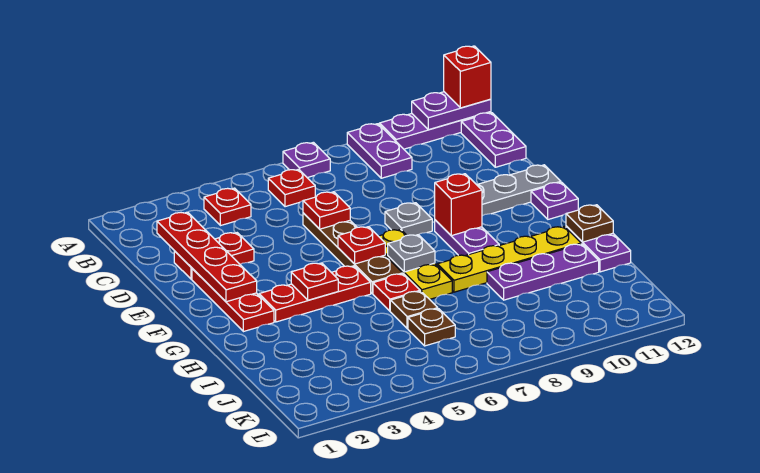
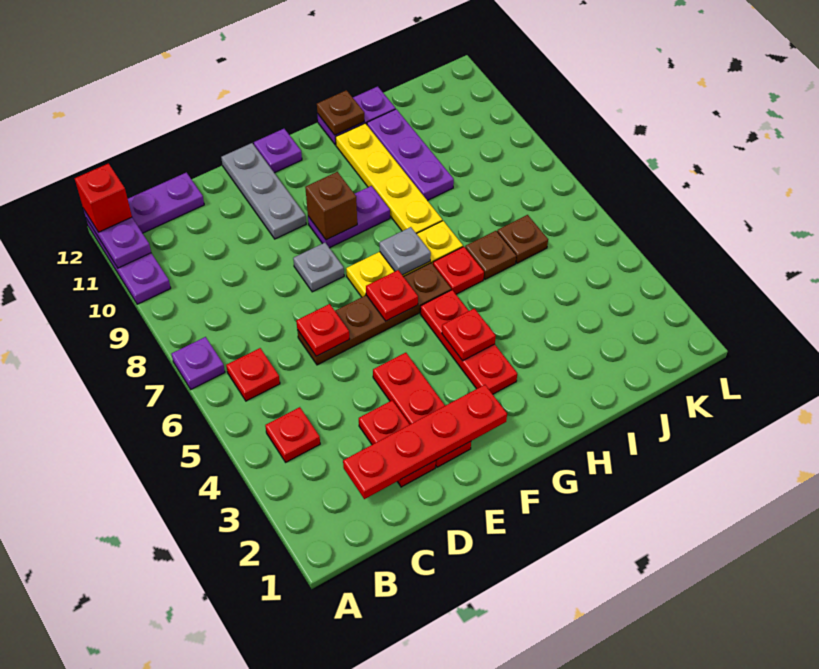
purple plate A9:B9 level 1 -> none
red plate E2:G2 level 1 -> red plate E2:E4 level 1
red brick F9 level 2 -> brown brick F9 level 2

